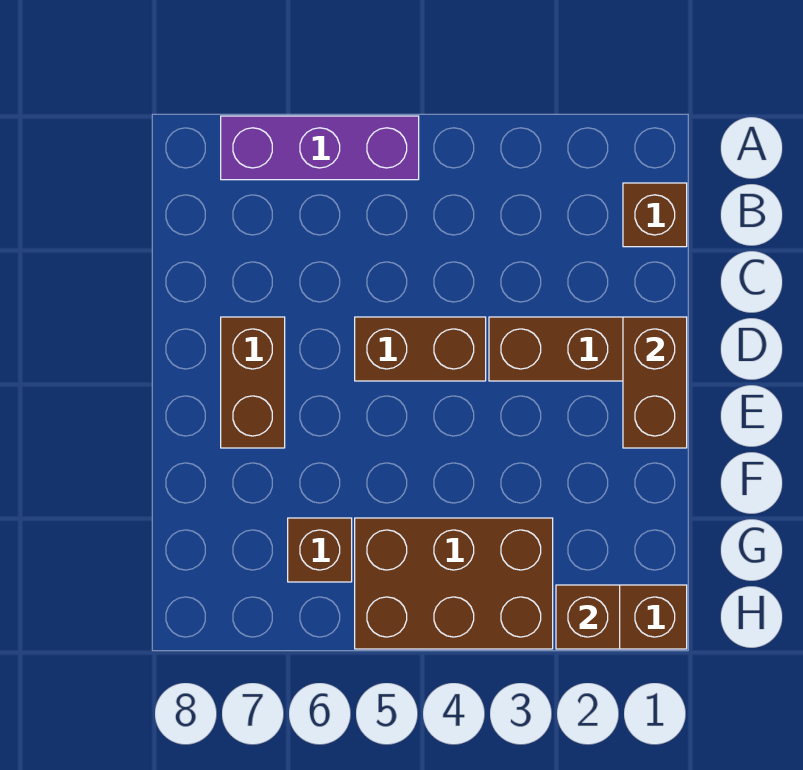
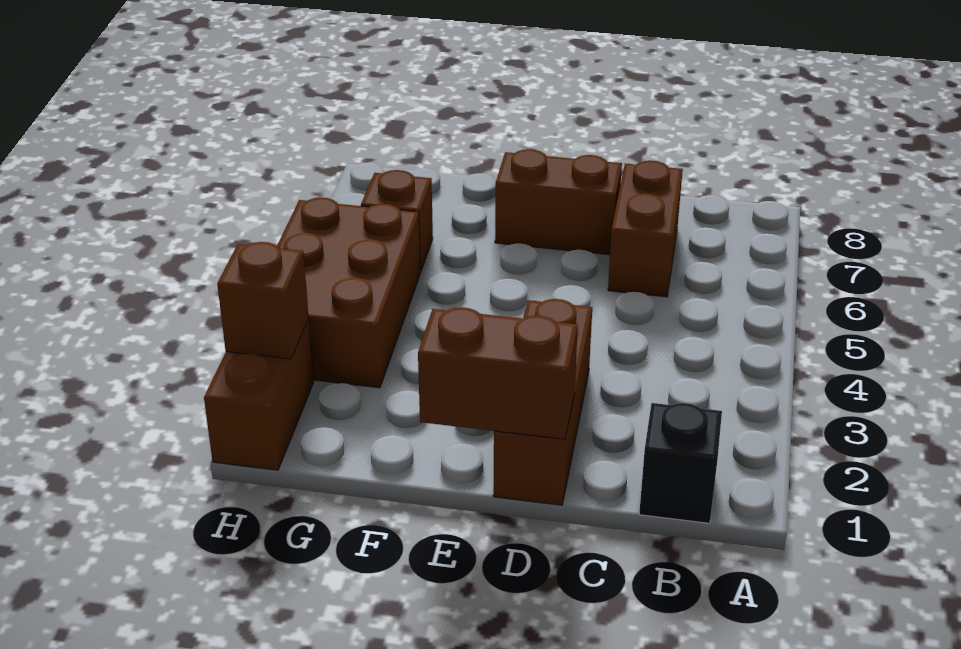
purple brick A5:A7 level 1 -> none
brown brick B1 level 1 -> black brick B1 level 1
brown brick D4:D5 level 1 -> brown brick C6:C7 level 1

